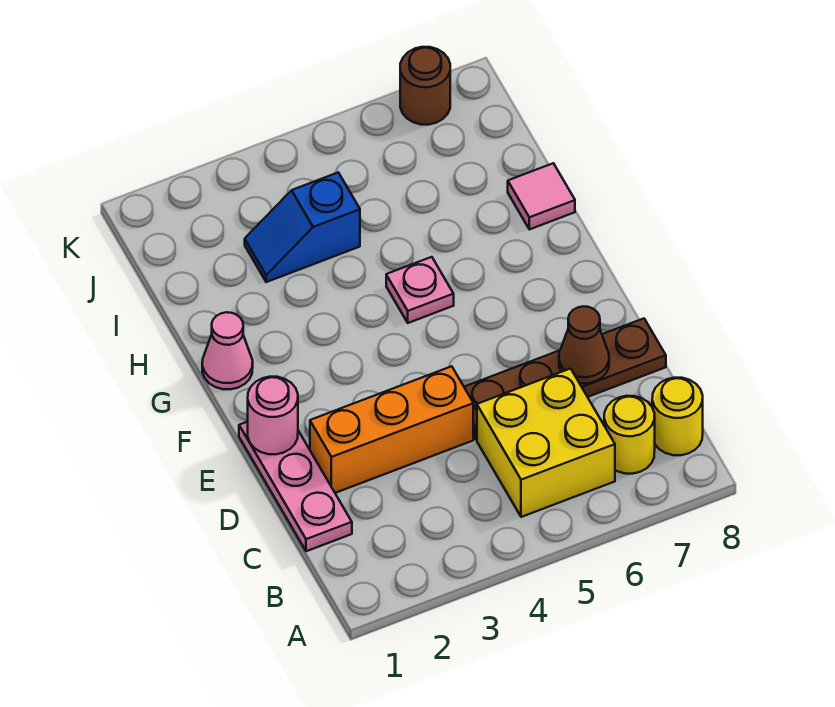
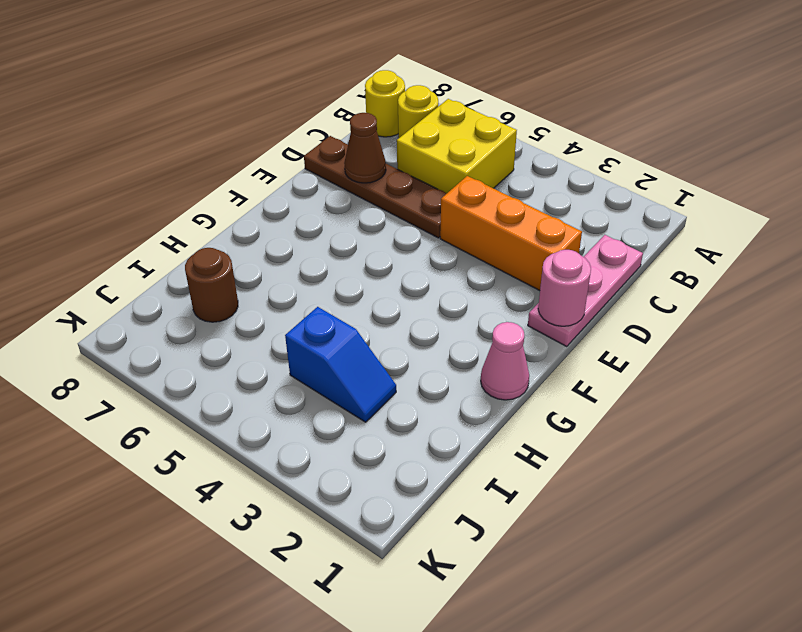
pink plate G5 level 1 -> none
pink tile H8 level 1 -> none
brown round brick K7 level 1 -> brown round brick I7 level 1

